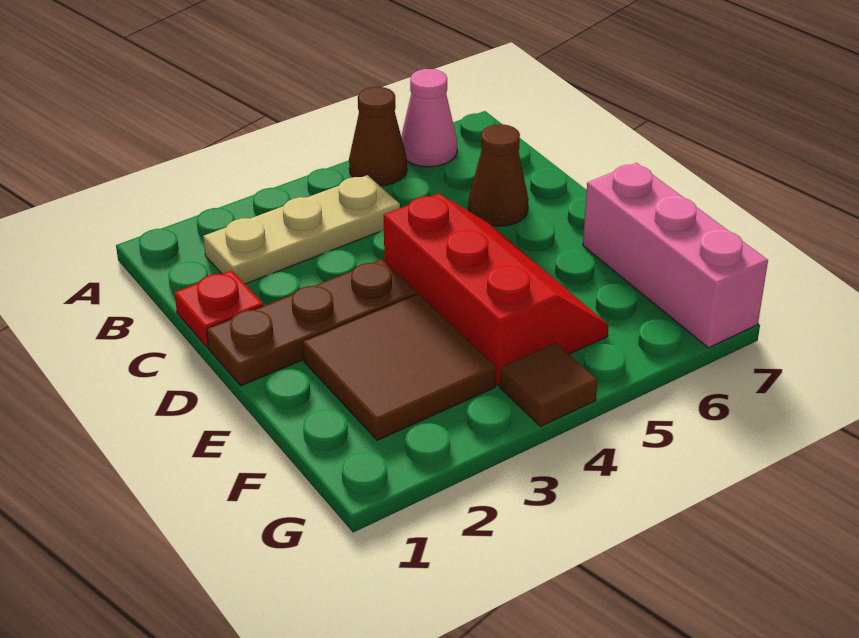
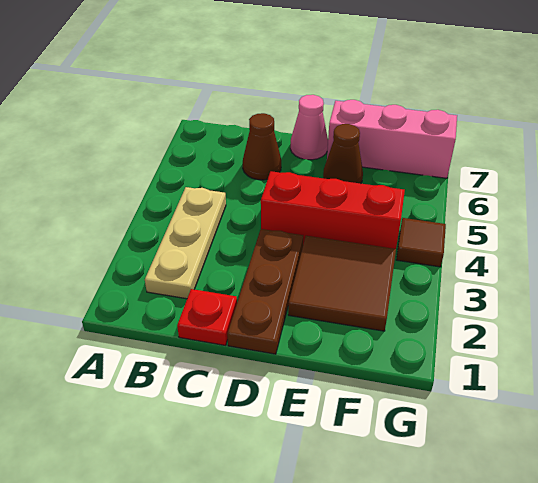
brown cone A5 level 1 -> brown cone E6 level 1
pink cone A6 level 1 -> pink cone D7 level 1

